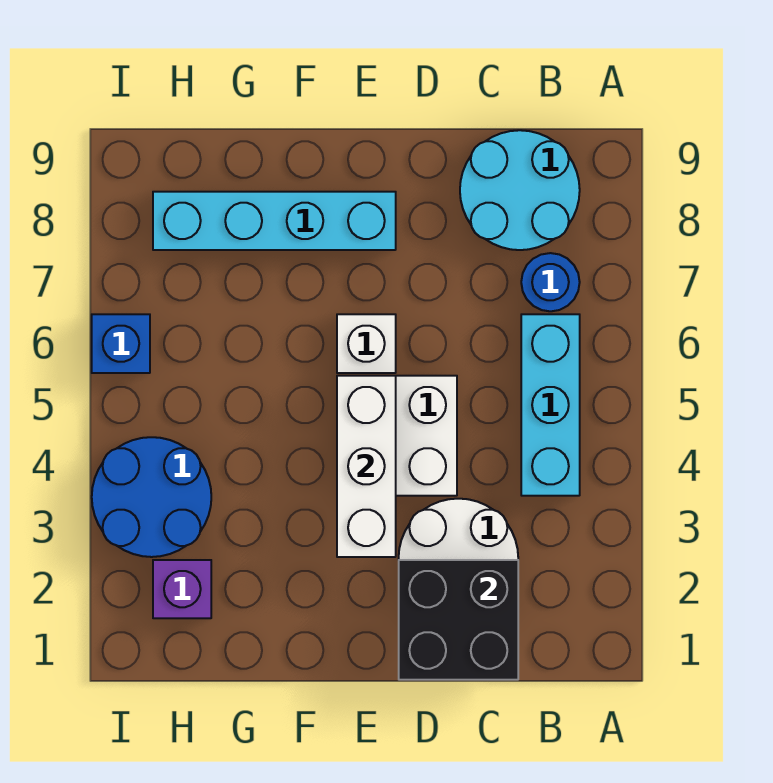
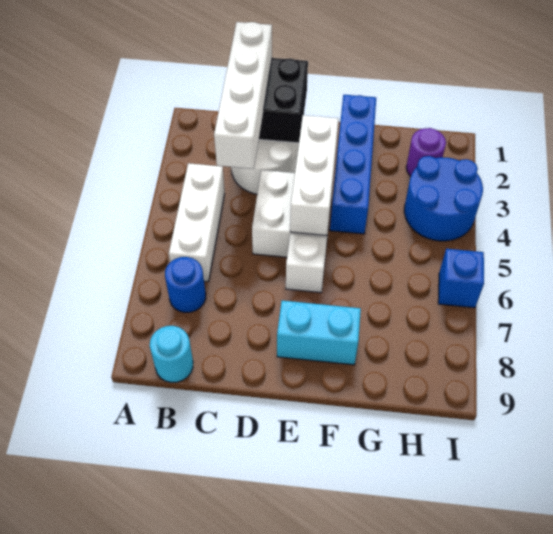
cyan brick B4:B6 level 1 -> white brick B4:B6 level 1
cyan round brick B8:C9 level 1 -> cyan round brick B9 level 1
none -> white brick C1:C4 level 3
cyan brick E8:H8 level 1 -> cyan brick E8:F8 level 1
none -> blue brick F1:F4 level 1
purple brick H2 level 1 -> purple round brick H2 level 1

